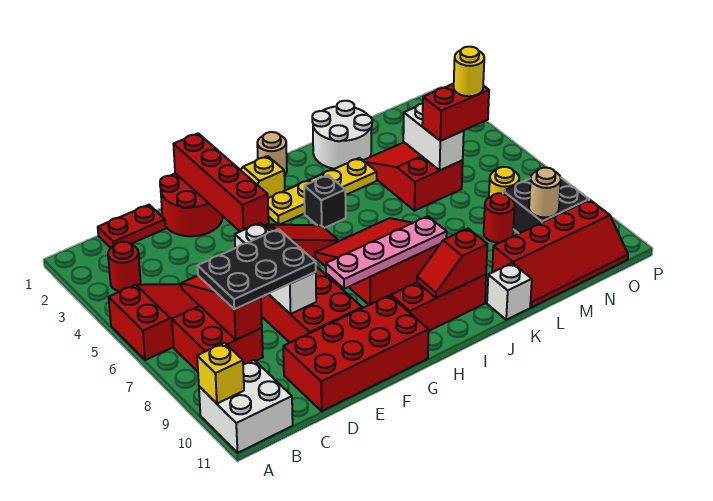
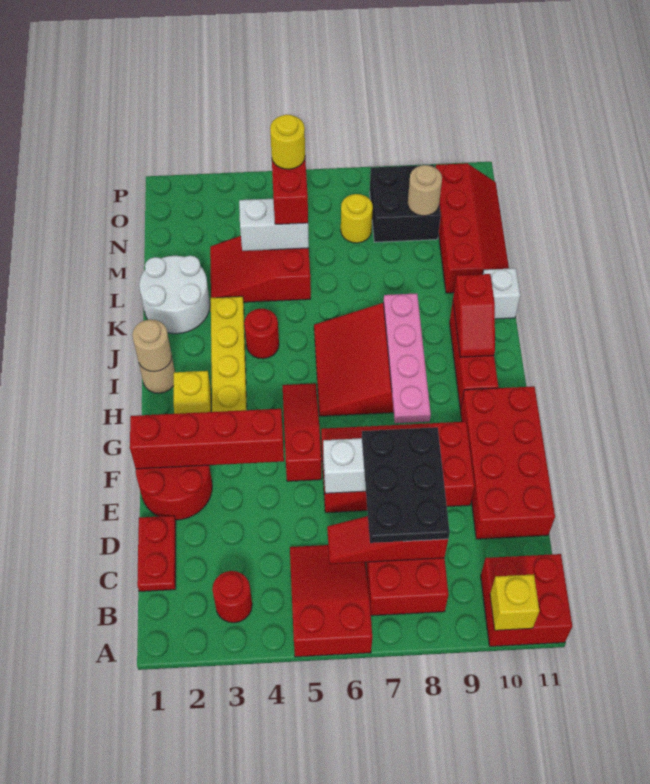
white brick A10:B11 level 1 -> red brick A10:B11 level 1
none -> tan round brick I1 level 2
black brick I4 level 1 -> none
red round brick M8 level 1 -> red round brick J4 level 1

